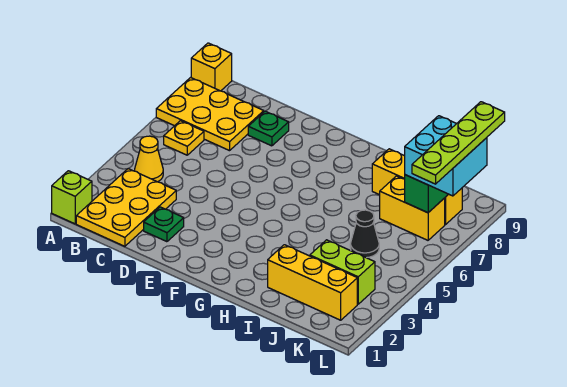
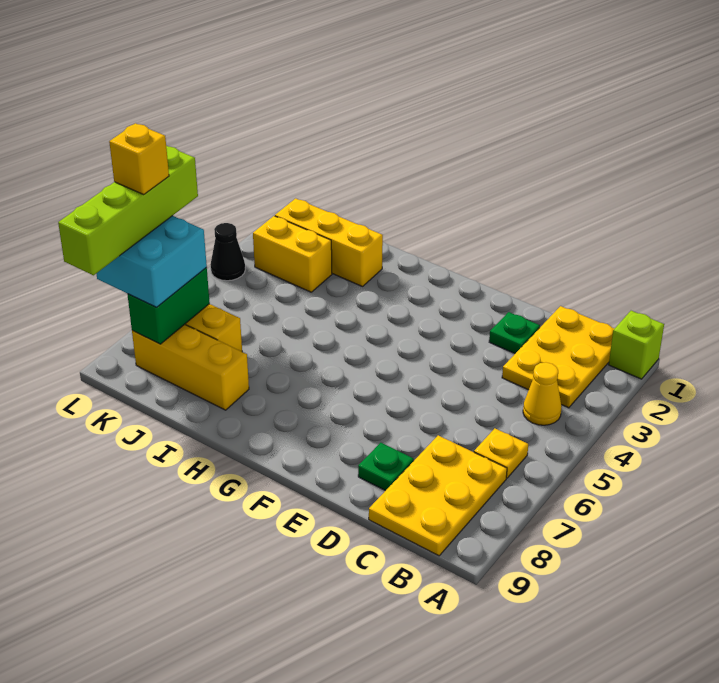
yellow plate A7:C8 level 1 -> yellow plate B7:C9 level 1
yellow brick A9 level 1 -> yellow brick L7 level 5
lime brick J3:K3 level 1 -> yellow brick J3:K3 level 1
black cone J5 level 1 -> black cone L4 level 1
lime plate L6:L9 level 4 -> lime brick L6:L9 level 4

